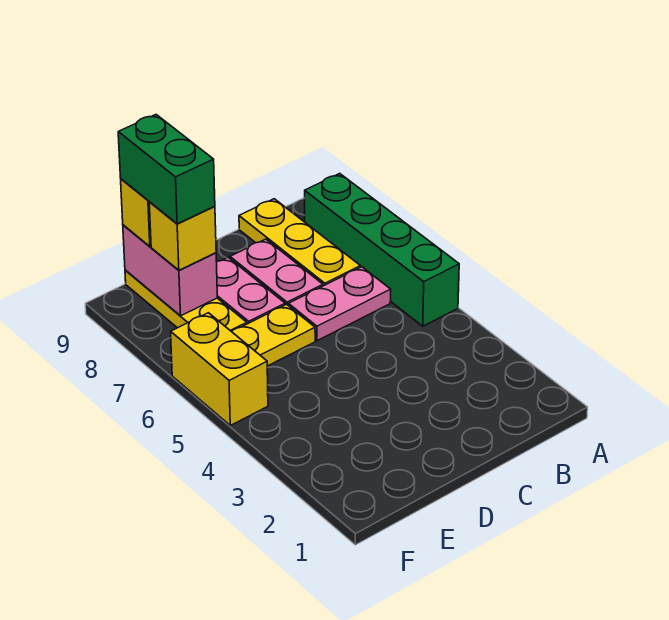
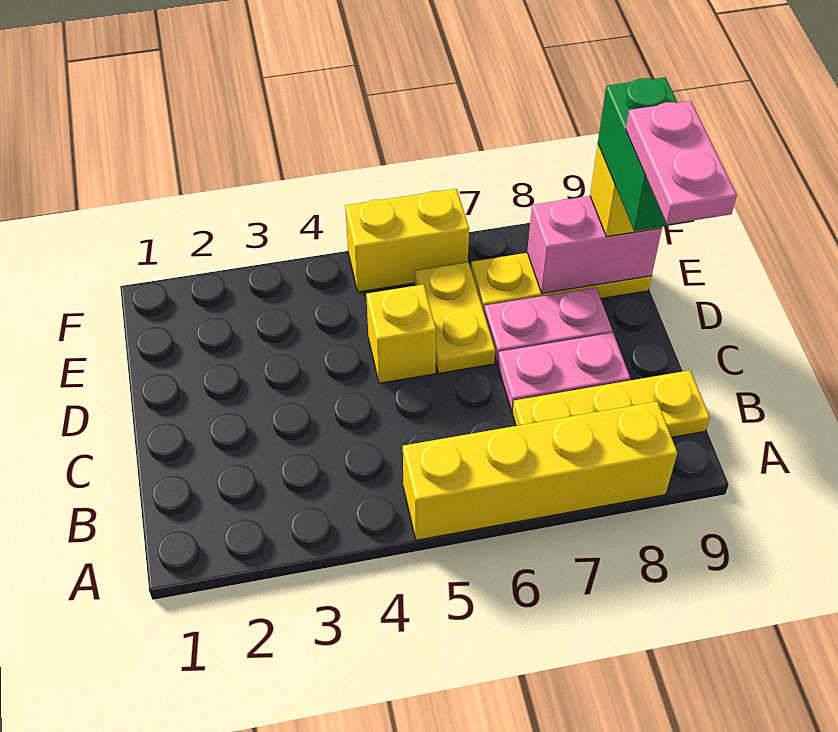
green brick A5:A8 level 1 -> yellow brick A5:A8 level 1
pink plate B6:C6 level 1 -> pink plate C9:D9 level 5
yellow brick E8 level 3 -> yellow brick D5 level 1
green brick E8:E9 level 4 -> green brick D9:E9 level 4

